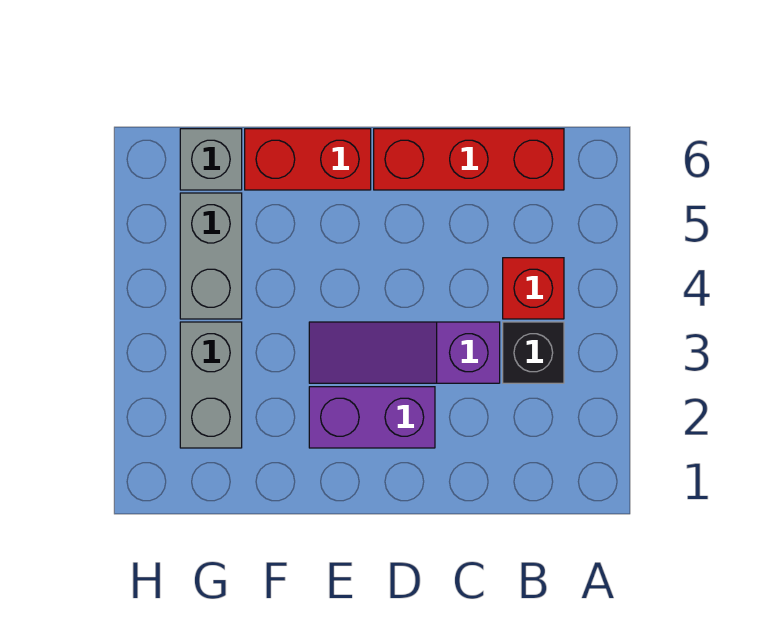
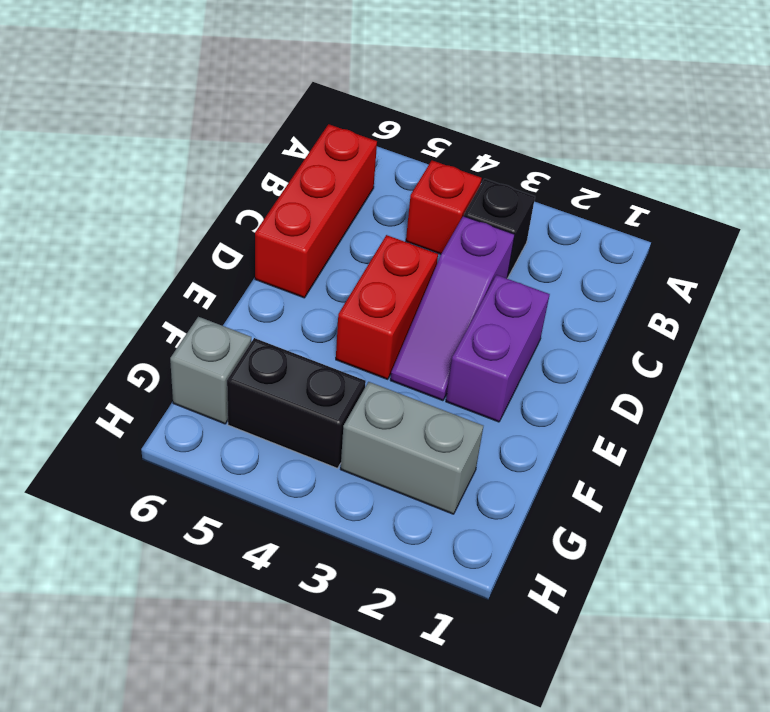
red brick E6:F6 level 1 -> red brick D4:E4 level 1
grey brick G4:G5 level 1 -> black brick G4:G5 level 1

